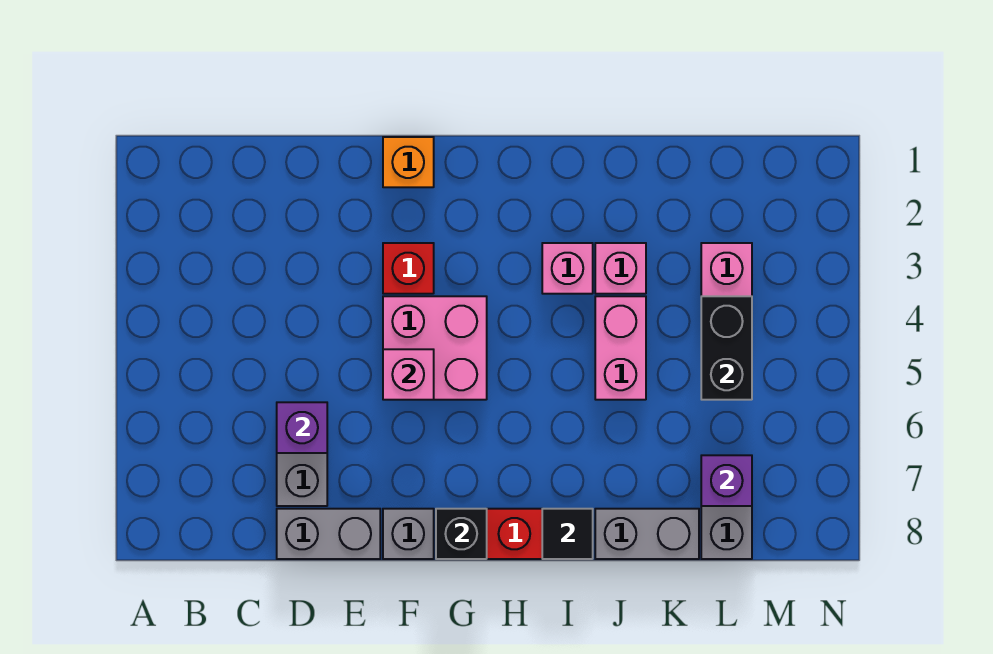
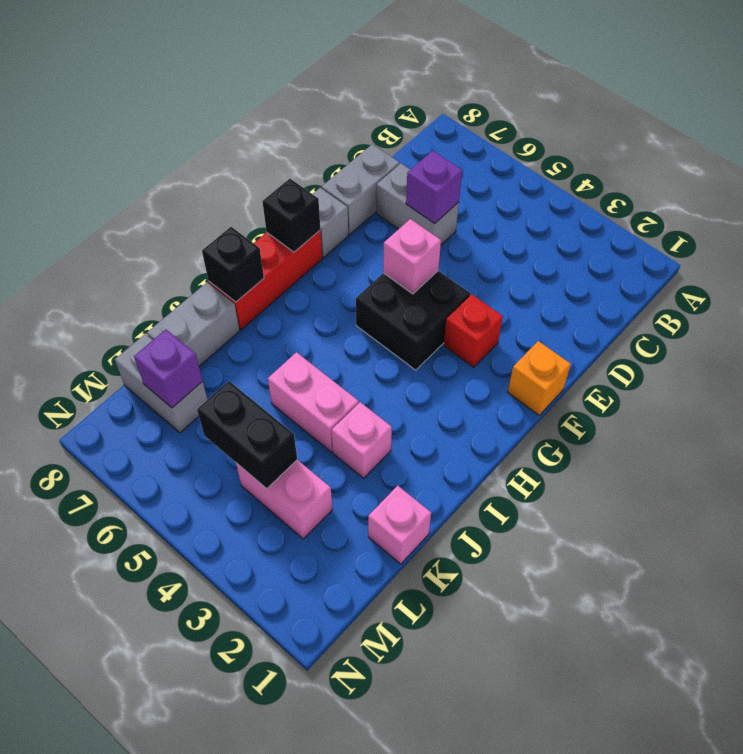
pink brick F4:G5 level 1 -> black brick F4:G5 level 1
pink brick I3 level 1 -> pink brick K1 level 1
black tile I8 level 2 -> black brick I8 level 2

